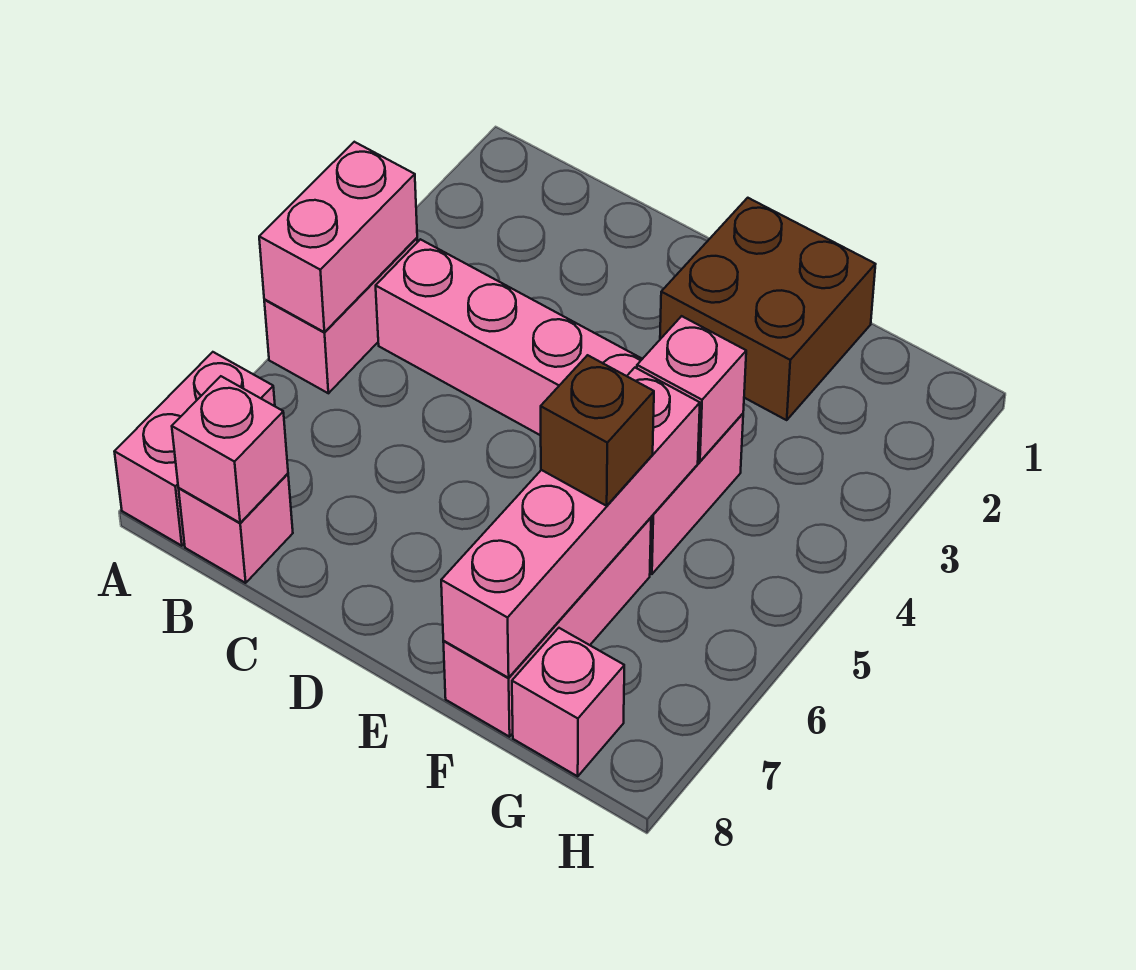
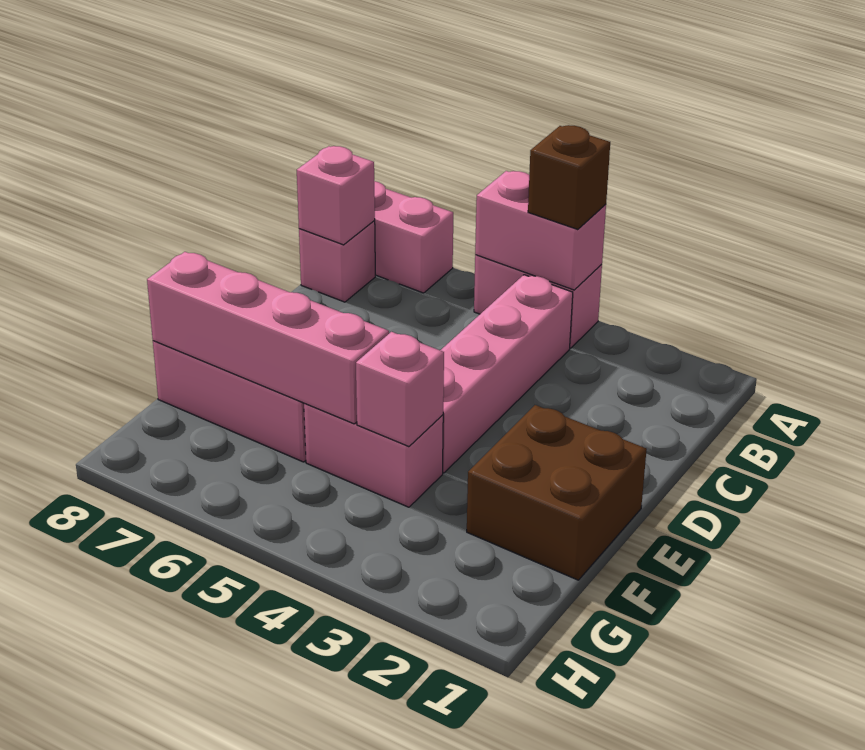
brown brick F6 level 3 -> brown brick A4 level 3
pink brick G8 level 1 -> none

